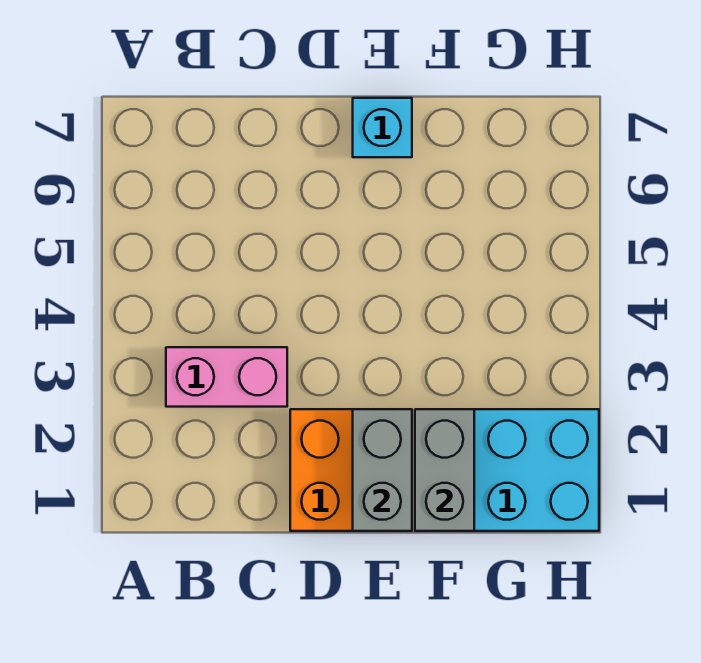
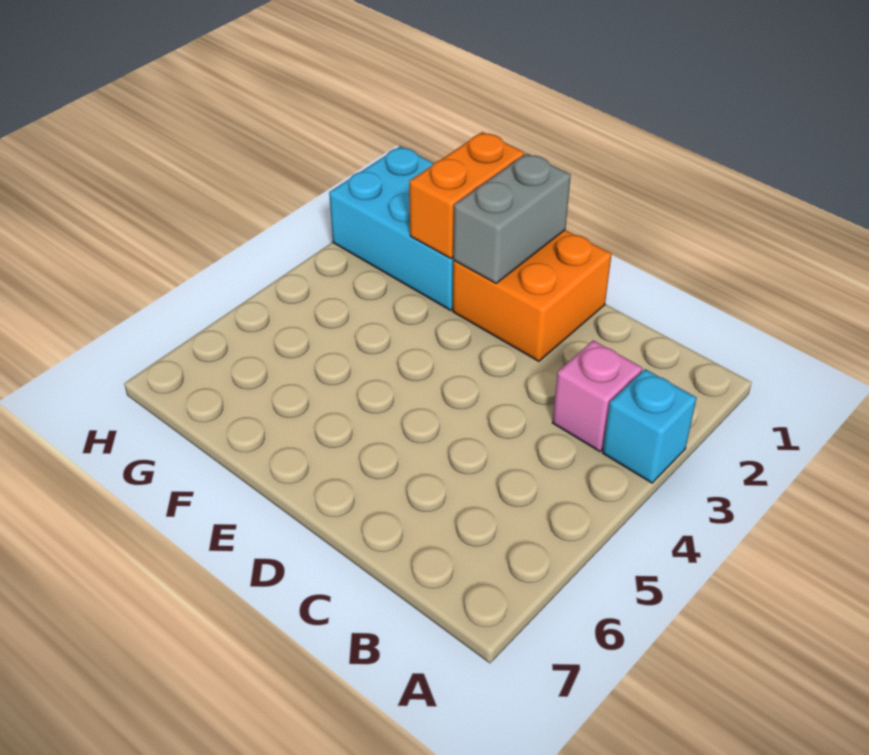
pink brick B3:C3 level 1 -> pink brick B3 level 1
cyan brick E7 level 1 -> cyan brick A3 level 1
grey brick F1:F2 level 2 -> orange brick F1:F2 level 2

